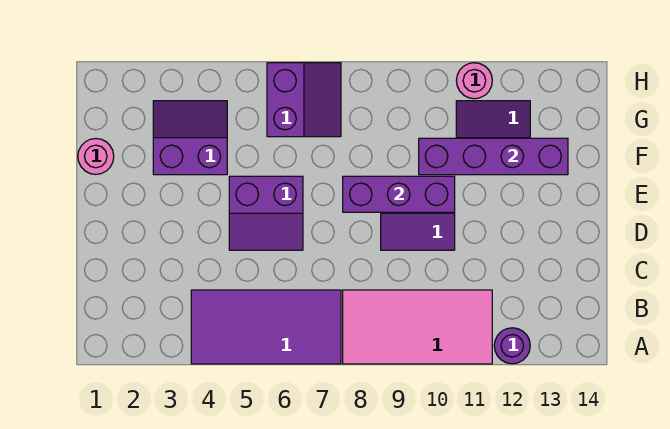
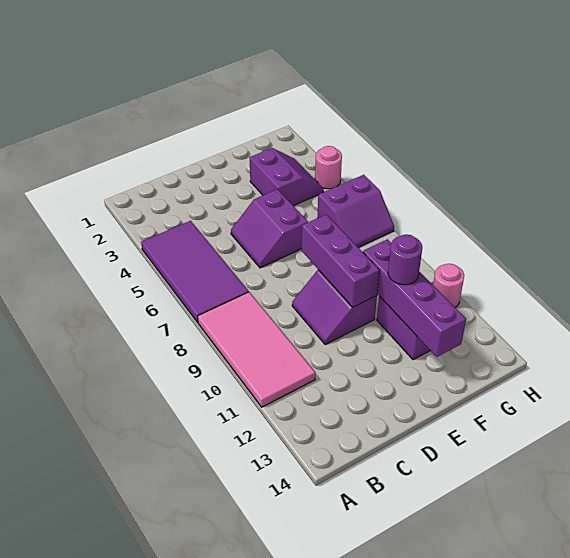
purple round brick A12 level 1 -> purple round brick F11 level 3
pink round brick F1 level 1 -> pink round brick H4 level 1

